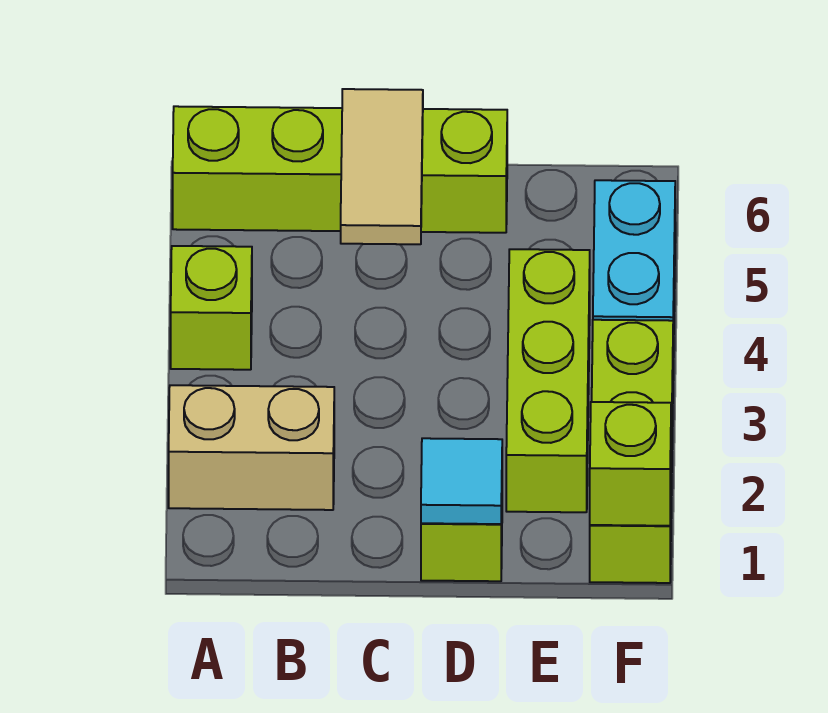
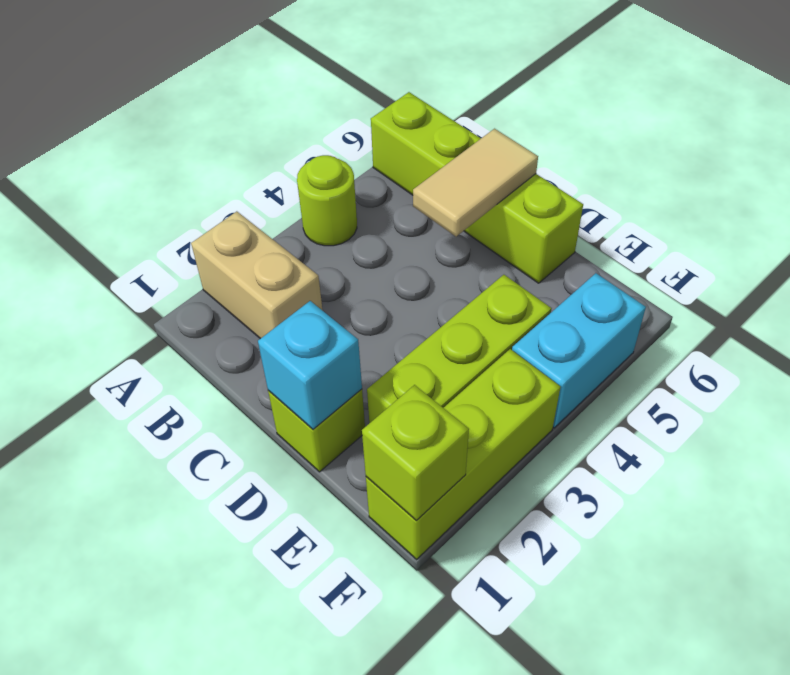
lime brick A4 level 1 -> lime round brick A4 level 1
cyan tile D1 level 2 -> cyan brick D1 level 2

